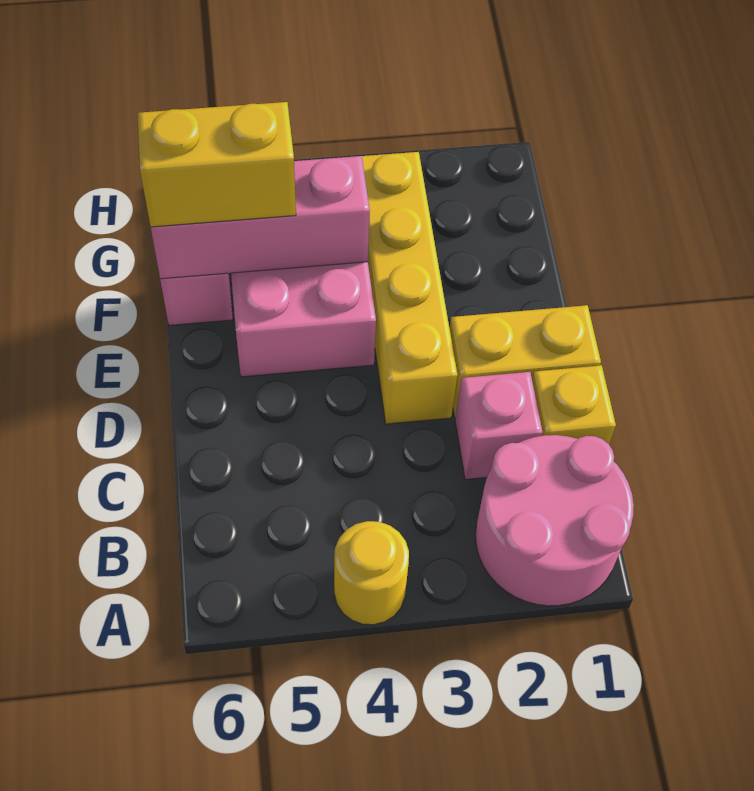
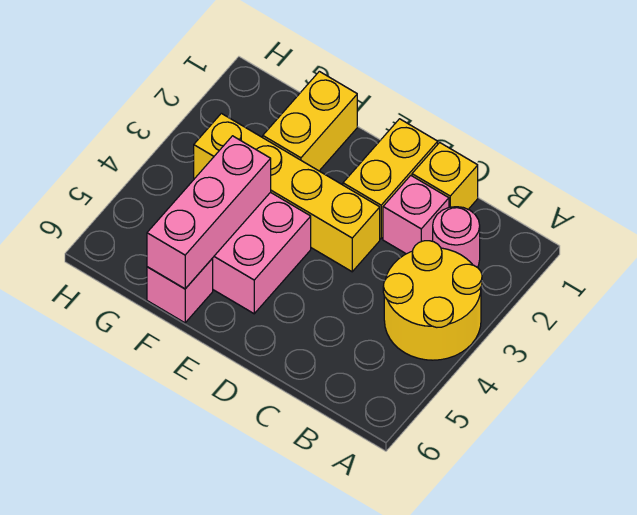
pink round brick A1:B2 level 1 -> pink round brick B2 level 1
yellow round brick A4 level 1 -> yellow round brick A3:B4 level 1
yellow brick F5:F6 level 3 -> yellow brick F1:F2 level 1

